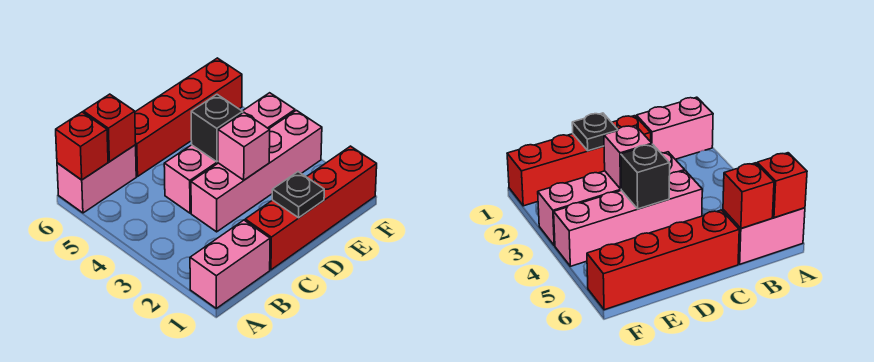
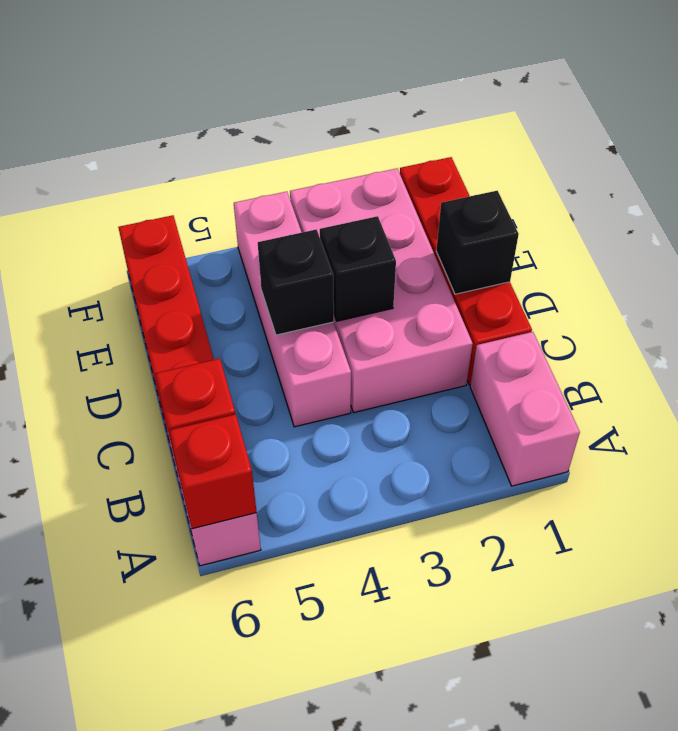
pink brick C3:F3 level 1 -> pink brick C2:F3 level 1
black plate D1 level 2 -> black brick D1 level 2
pink brick D3 level 2 -> black brick D3 level 2

